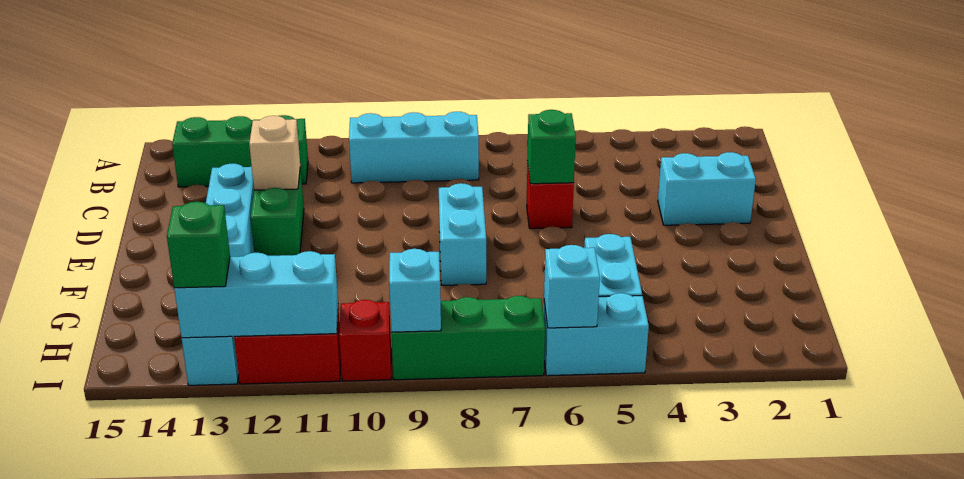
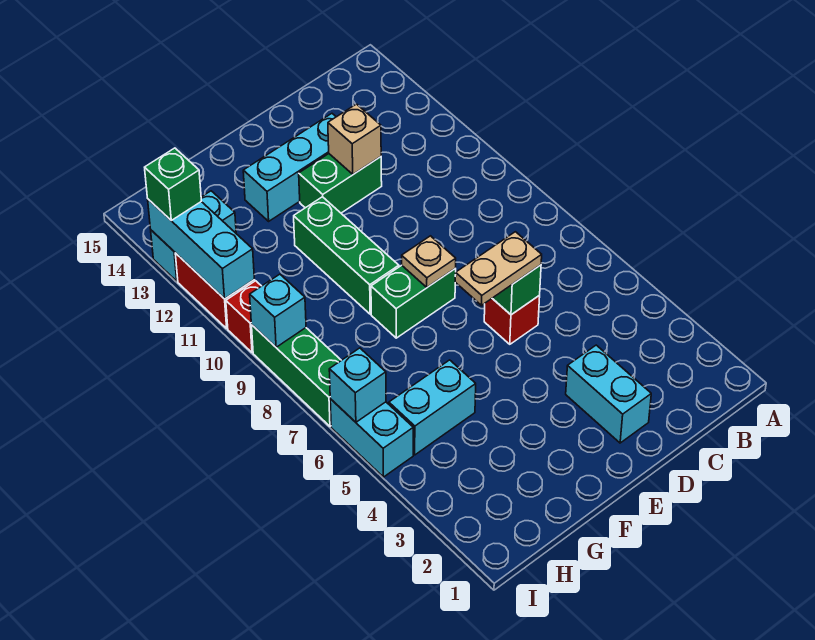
cyan brick B8:B10 level 1 -> none
green brick B12:B14 level 1 -> green brick F9:F11 level 1
none -> tan plate D6:E6 level 3
cyan brick E8:F8 level 1 -> green brick E8:F8 level 1
none -> tan plate E8 level 2

